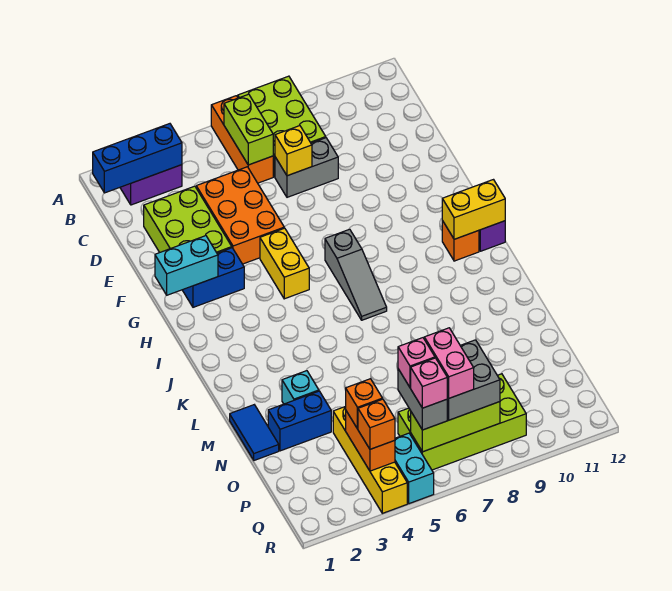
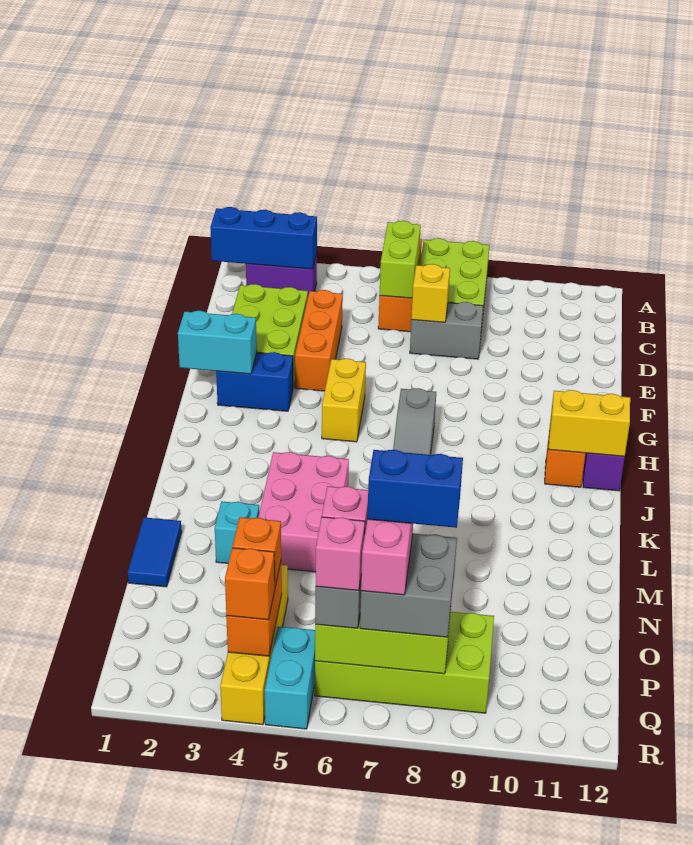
orange brick D4:F5 level 1 -> orange brick D4:F4 level 1
none -> pink brick K4:M5 level 1
blue brick N2:N3 level 1 -> blue brick P7:P8 level 5

